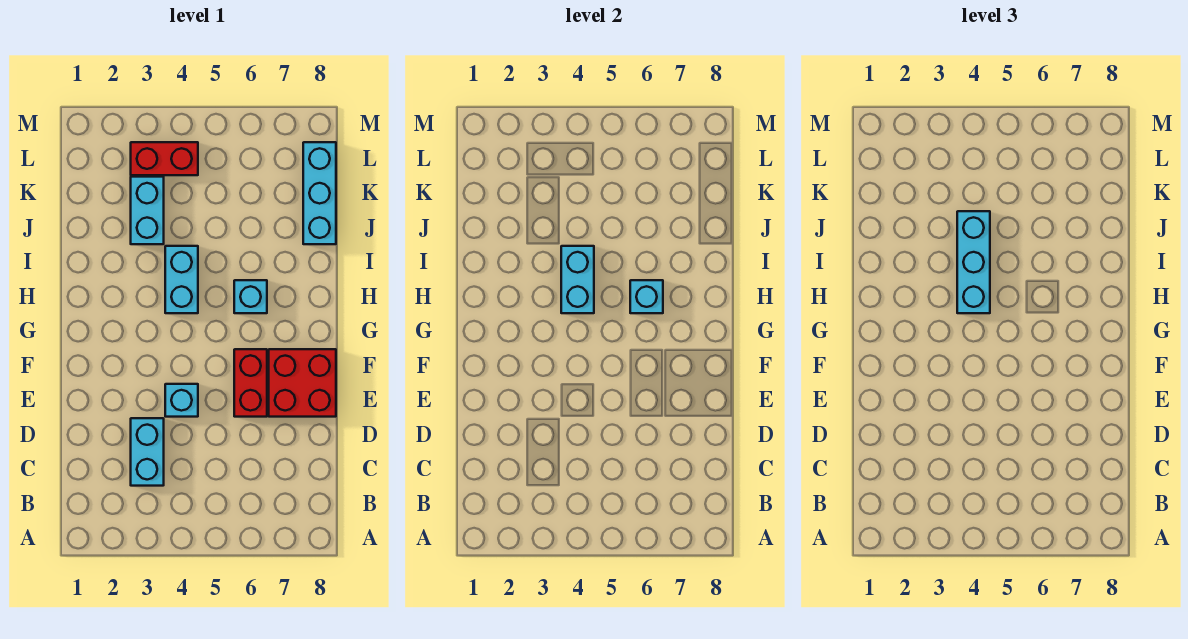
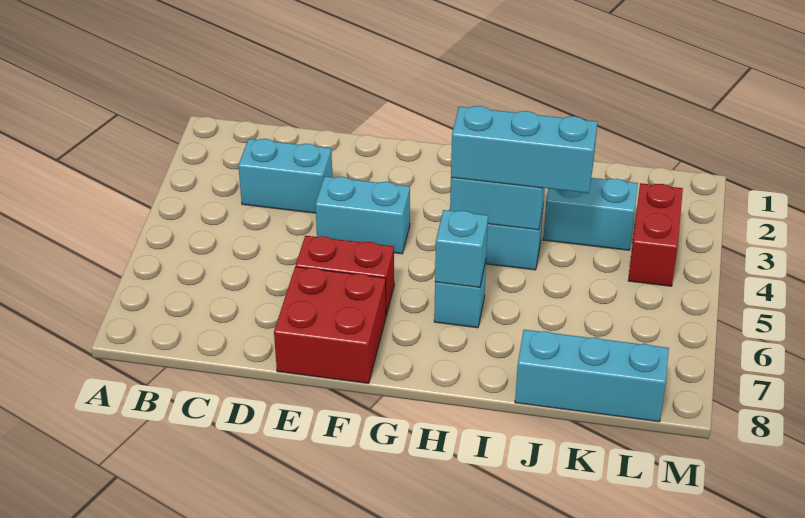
cyan brick E4 level 1 -> cyan brick E4:F4 level 1

